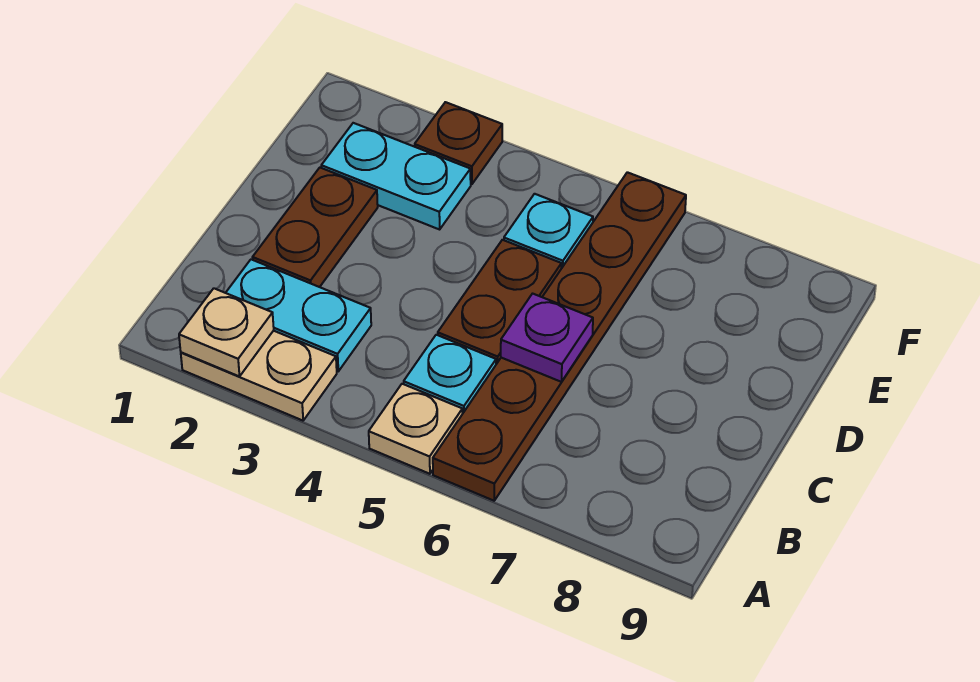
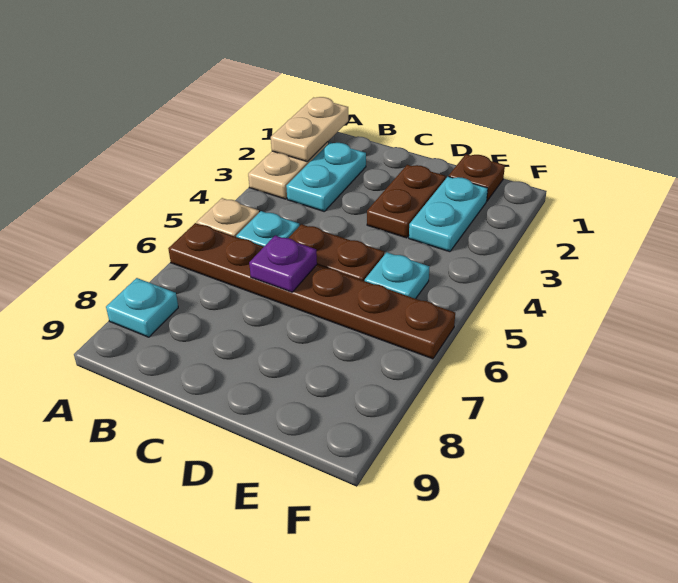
tan plate A2 level 2 -> tan plate A1:A2 level 2
none -> cyan plate A8 level 1
brown plate C2:D2 level 1 -> brown plate D2:D3 level 1
brown plate F3 level 1 -> brown plate E1 level 1

